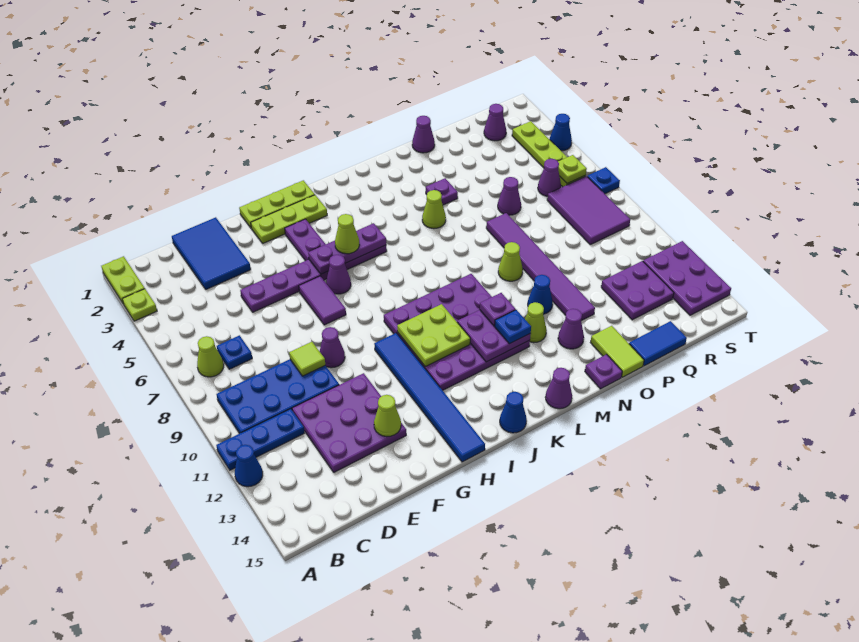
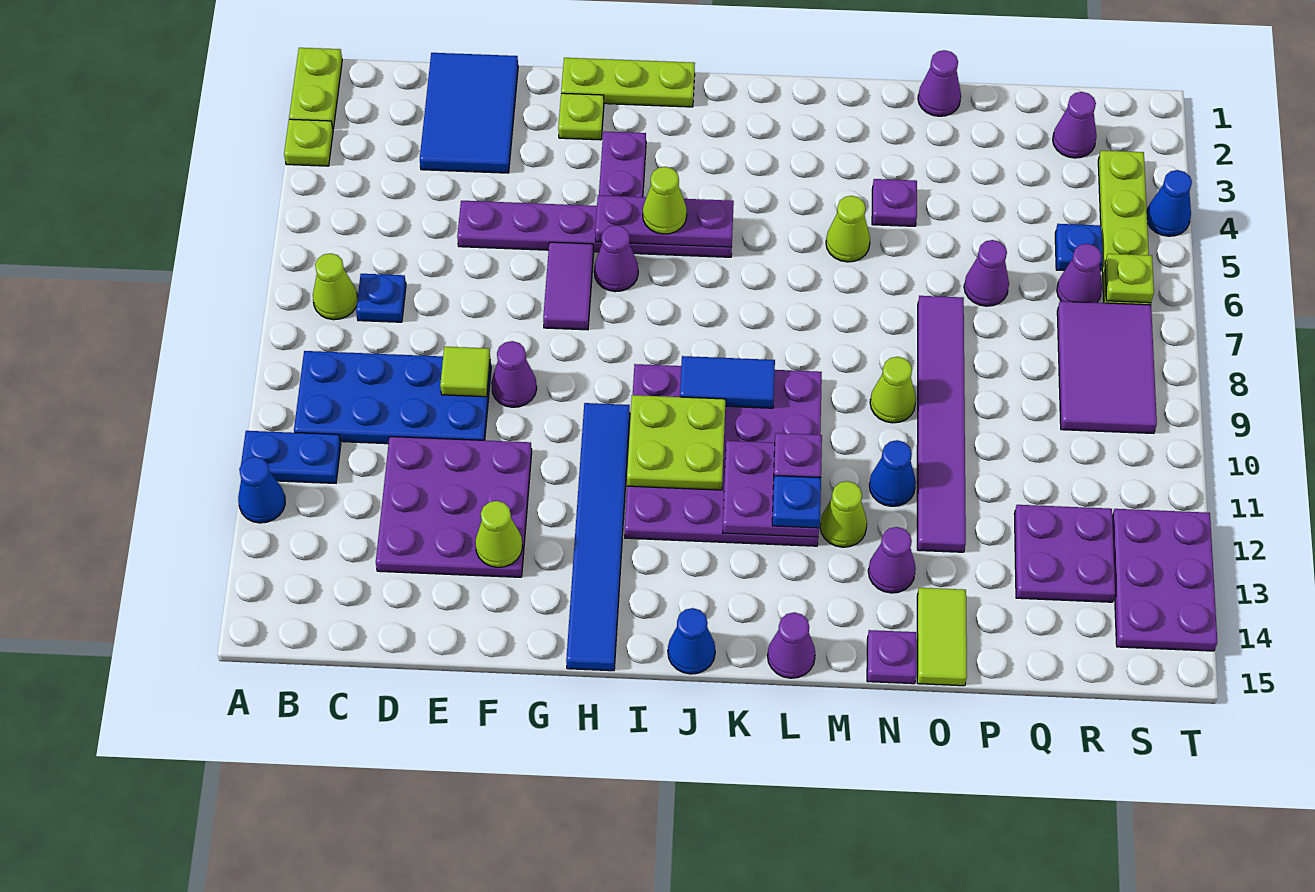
blue plate A11:C11 level 1 -> blue plate A11:B11 level 1
lime plate G2:I2 level 1 -> lime plate G2 level 1
blue tile P15:Q15 level 1 -> blue tile J9:K9 level 2
blue plate T7 level 1 -> blue plate R5 level 1

